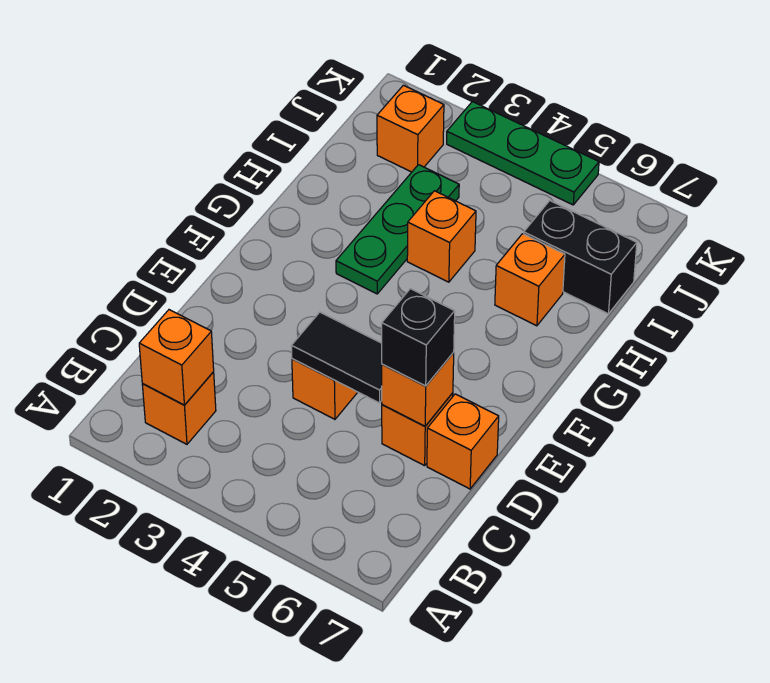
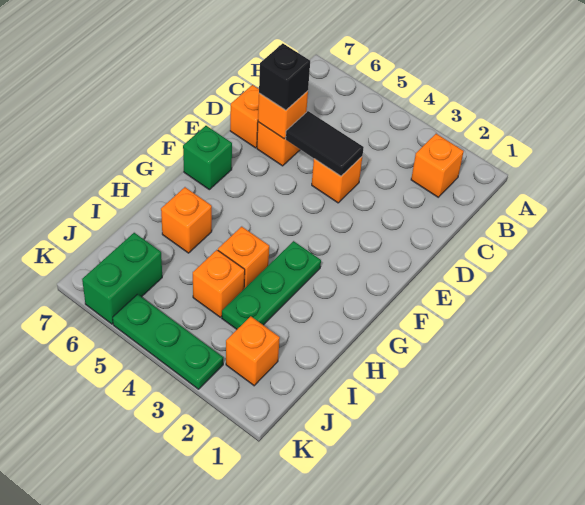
orange brick B2 level 2 -> orange brick I4 level 1
none -> green brick F7 level 1
black brick I6:I7 level 1 -> none
none -> green brick J6:K6 level 1

